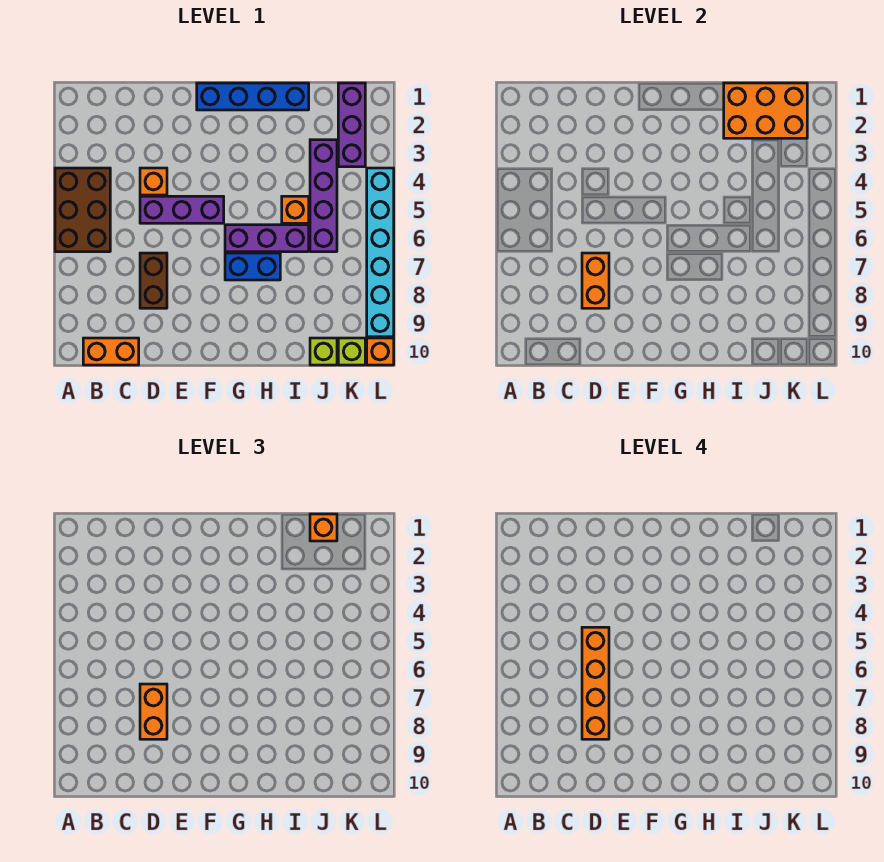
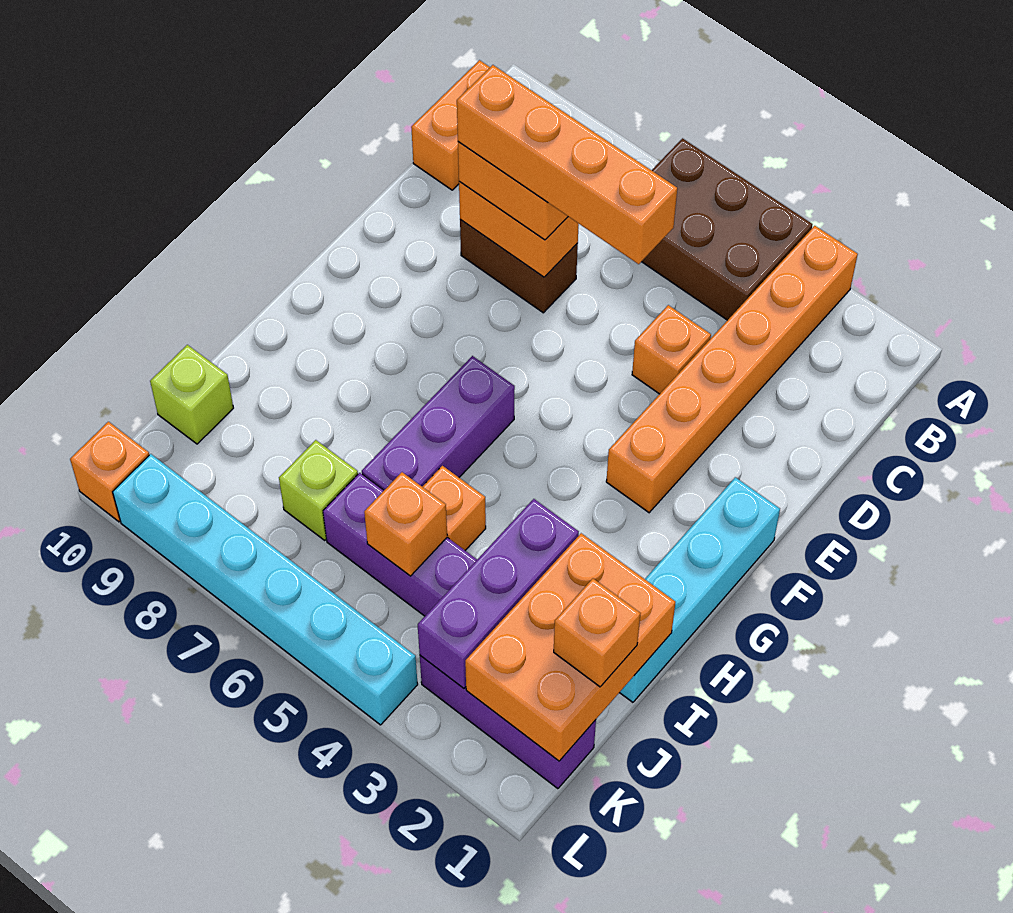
none -> orange brick A3:F3 level 1
purple brick D5:F5 level 1 -> purple brick I3:K3 level 2
blue brick F1:I1 level 1 -> cyan brick F1:I1 level 1
blue brick G7:H7 level 1 -> none
none -> orange brick J5 level 2
lime brick K10 level 1 -> lime brick J7 level 1

